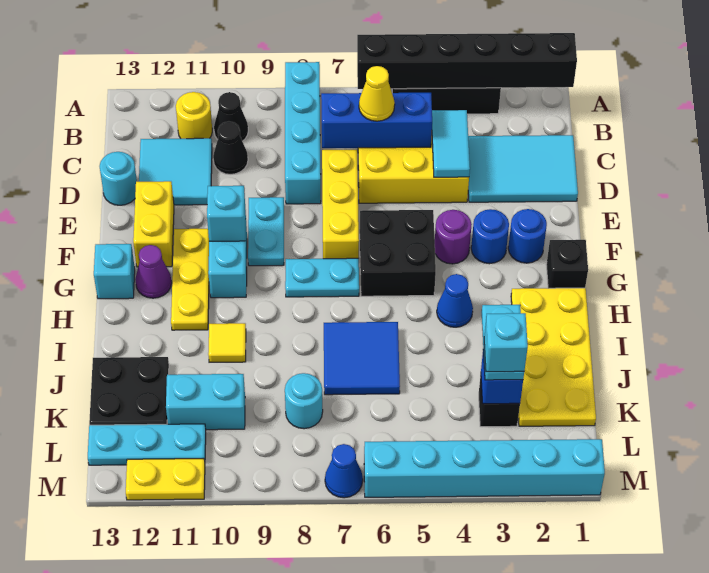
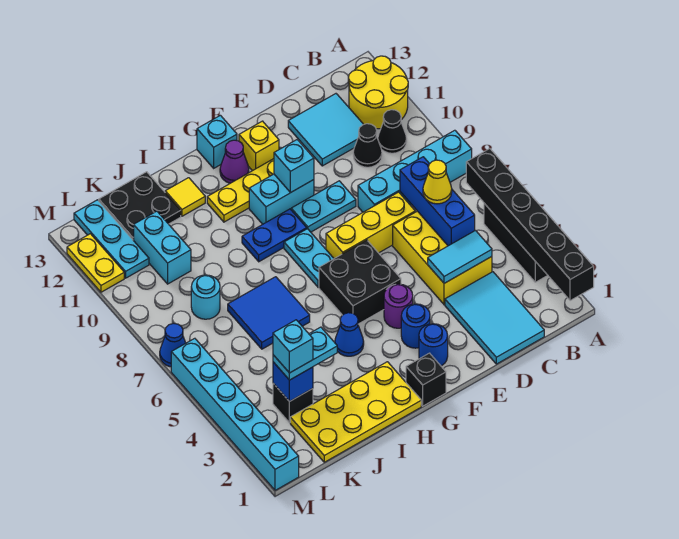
yellow round brick B11 level 1 -> yellow round brick A11:B12 level 1
cyan round brick D13 level 1 -> none
yellow brick E12:F12 level 1 -> yellow brick F12 level 1
none -> blue plate G9:H9 level 1
yellow tile I10 level 1 -> yellow tile I12 level 1

